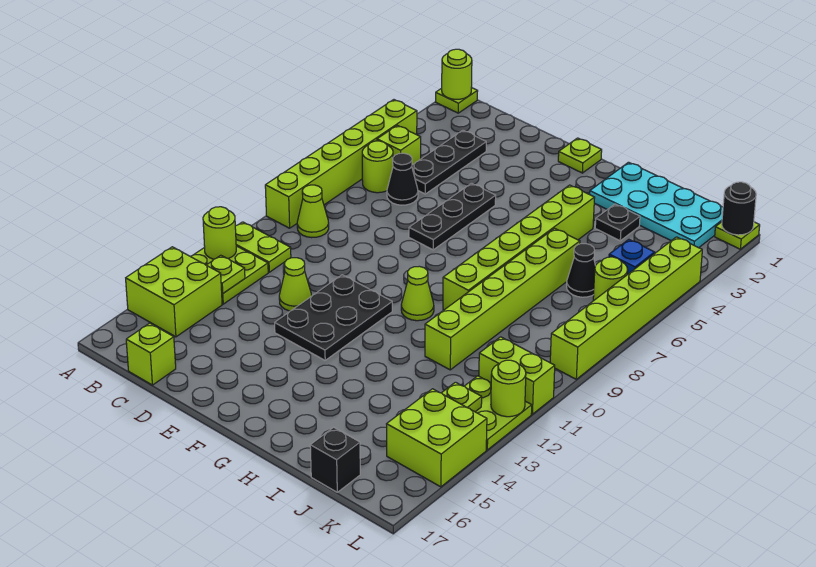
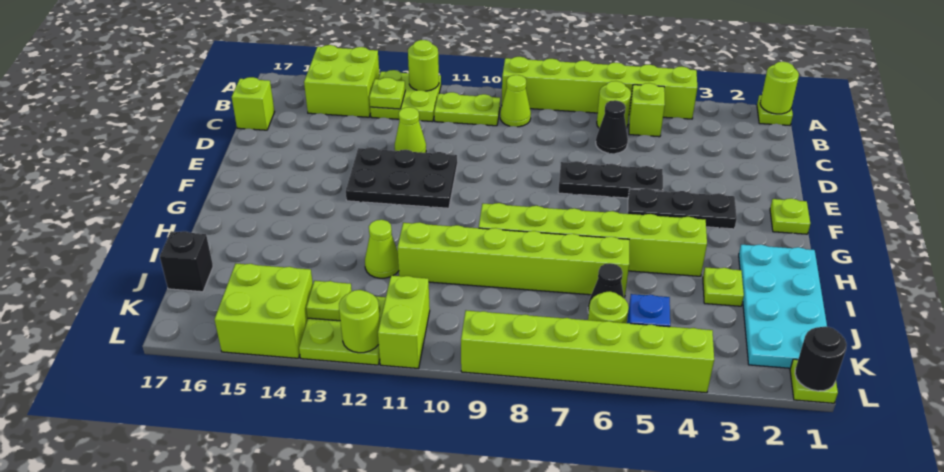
lime plate A11:B11 level 1 -> lime plate B10:B11 level 1
black plate C3:C5 level 1 -> black plate F3:F5 level 1
lime cone G10 level 1 -> lime cone I12 level 1
black plate I3 level 1 -> lime plate I3 level 1

